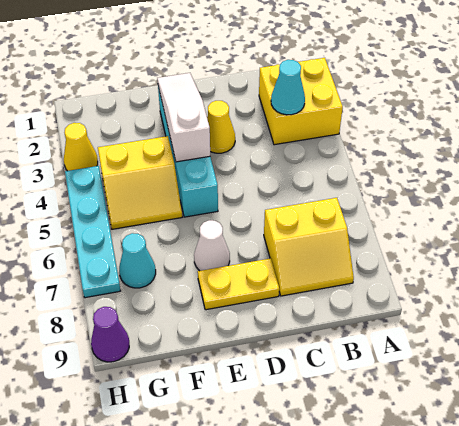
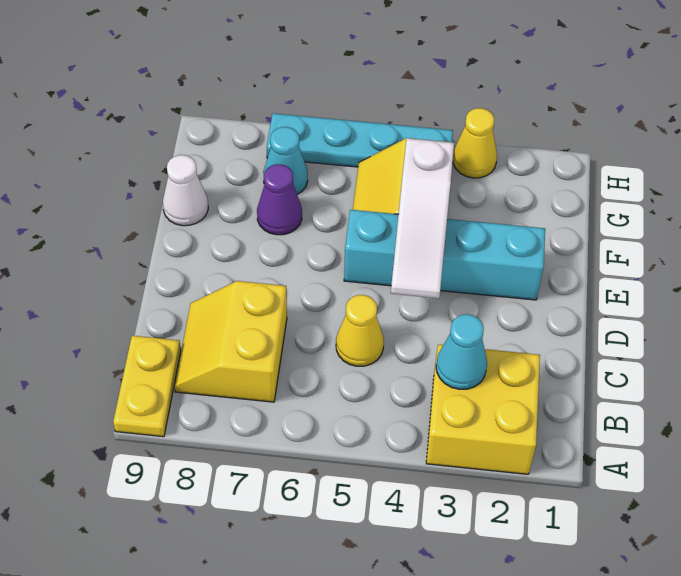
yellow cone D3 level 1 -> yellow cone C5 level 1
yellow plate D8:E8 level 1 -> yellow plate A9:B9 level 1
white slope E2:E4 level 2 top 4 -> white slope D4:F4 level 2 top F
white cone E7 level 1 -> white cone F9 level 1
purple cone H9 level 1 -> purple cone F7 level 1

